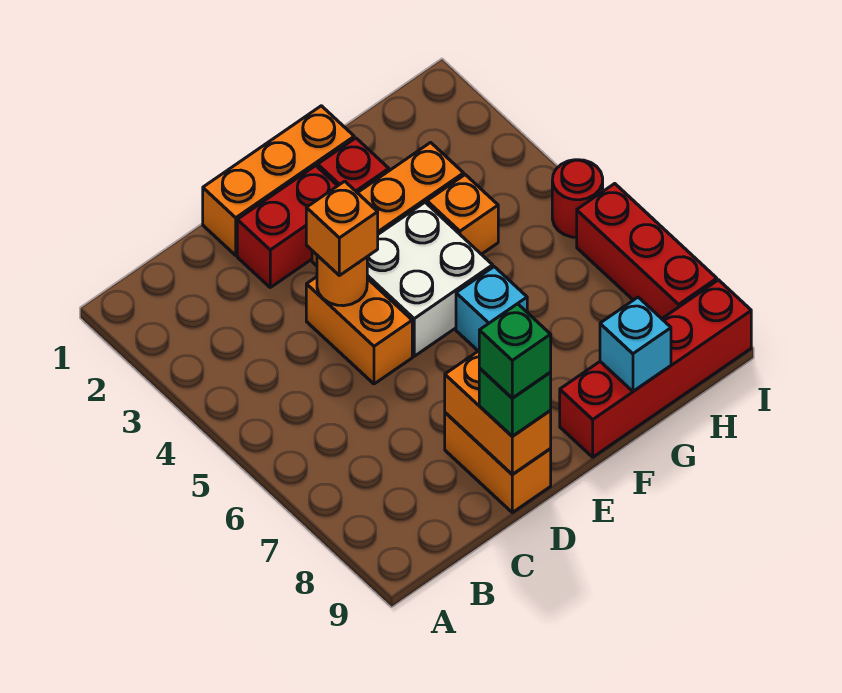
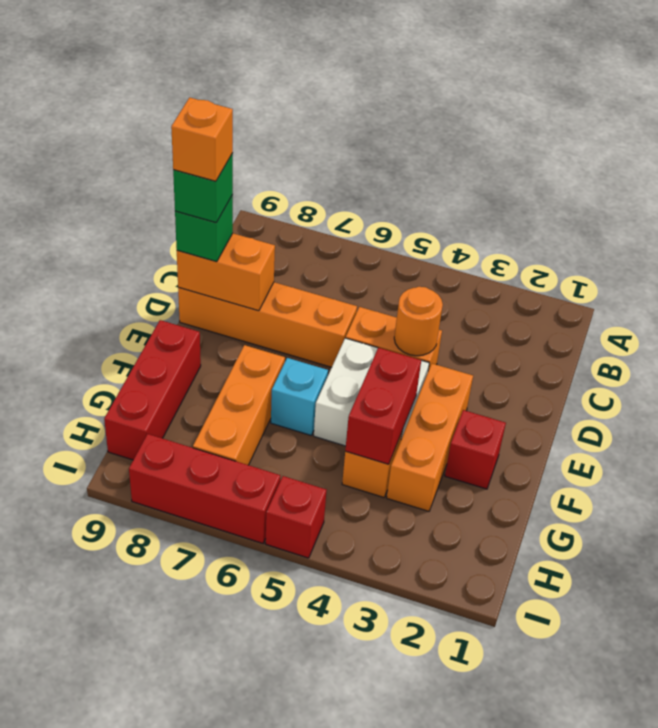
orange brick D1:F1 level 1 -> orange brick F7:H7 level 1
red brick D2:E2 level 1 -> red brick F4:G4 level 2
orange brick D4 level 3 -> orange brick D9 level 5
orange brick D8:D9 level 1 -> orange brick D6:D9 level 1
red brick F9:I9 level 1 -> red brick F9:H9 level 1
cyan brick G9 level 2 -> none
red round brick I5 level 1 -> red brick I5 level 1

